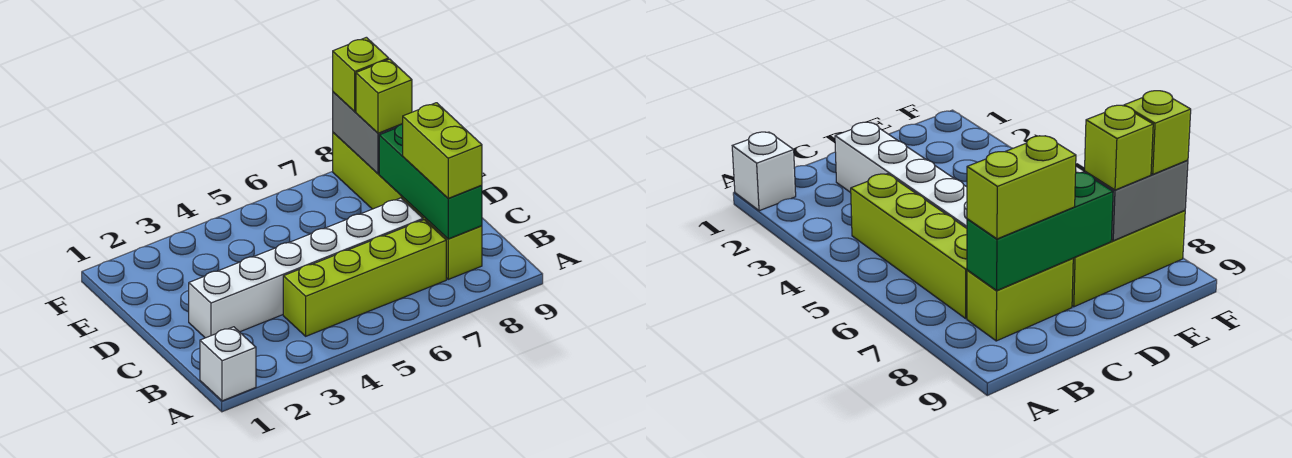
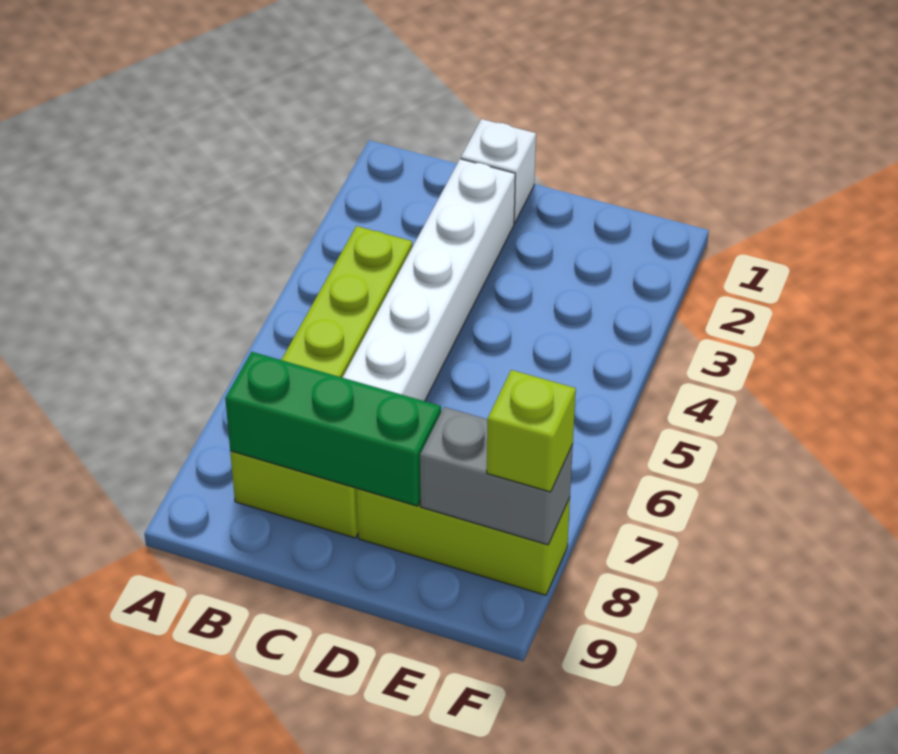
white brick A1 level 1 -> white brick C1 level 1
lime brick B8:C8 level 3 -> none
lime brick E8 level 3 -> none

